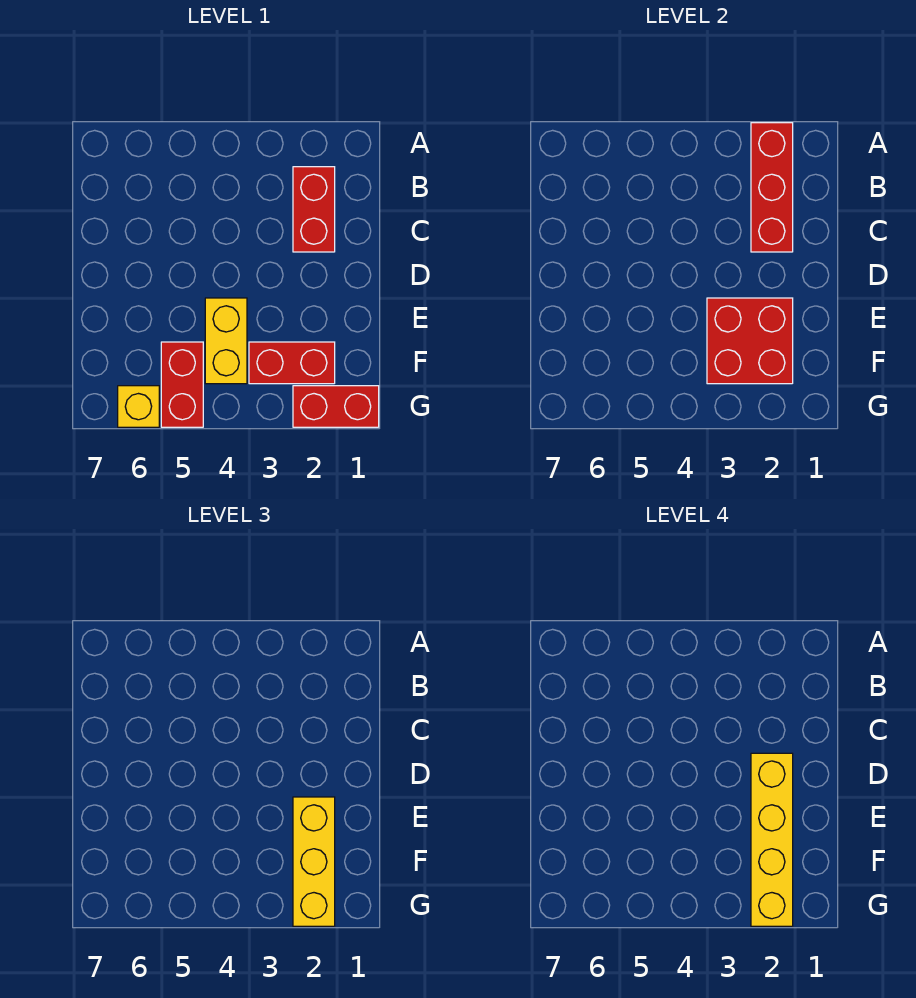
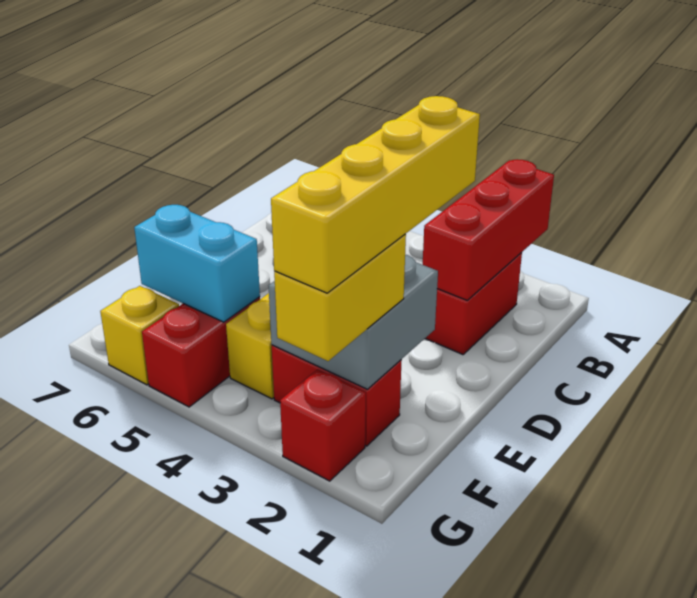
red brick E2:F3 level 2 -> grey brick E2:F3 level 2
yellow brick E2:G2 level 3 -> yellow brick F2:G2 level 3
none -> cyan brick F5:F6 level 2
red brick G1:G2 level 1 -> red brick G2 level 1

